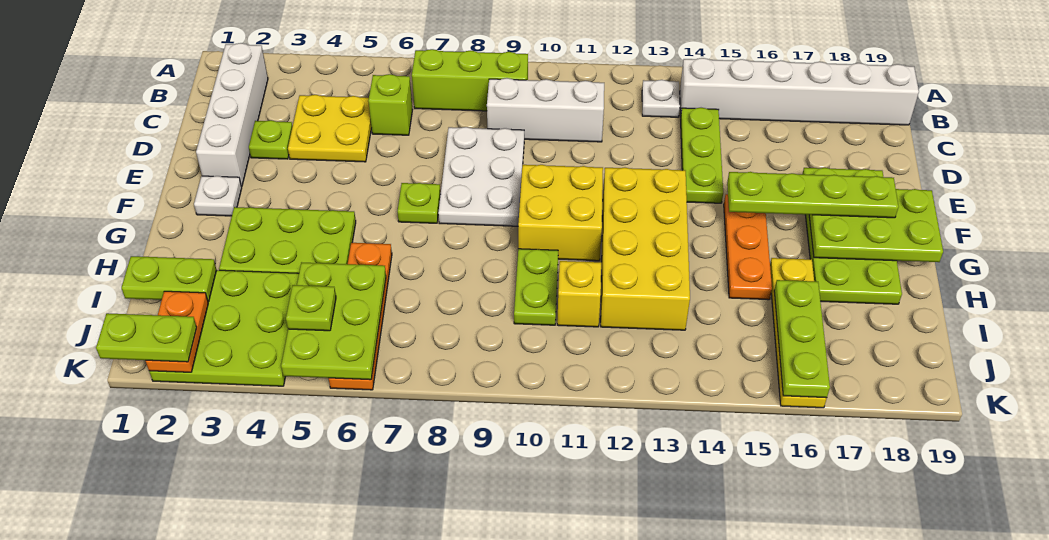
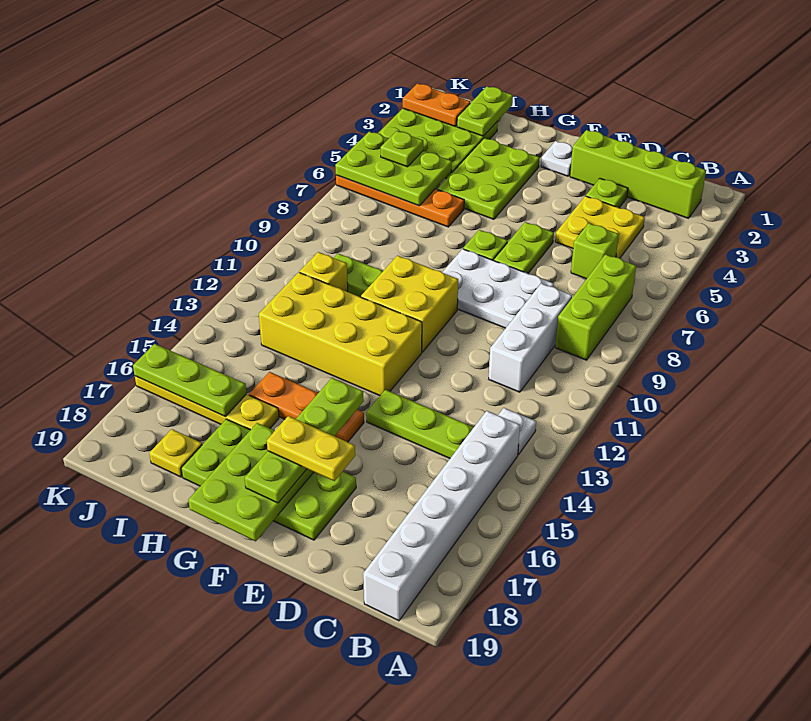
white brick B2:E2 level 1 -> lime brick B2:E2 level 1
none -> yellow plate E17:F17 level 4
none -> yellow plate I18 level 1
lime plate K1:K2 level 3 -> lime plate E6:E7 level 1

